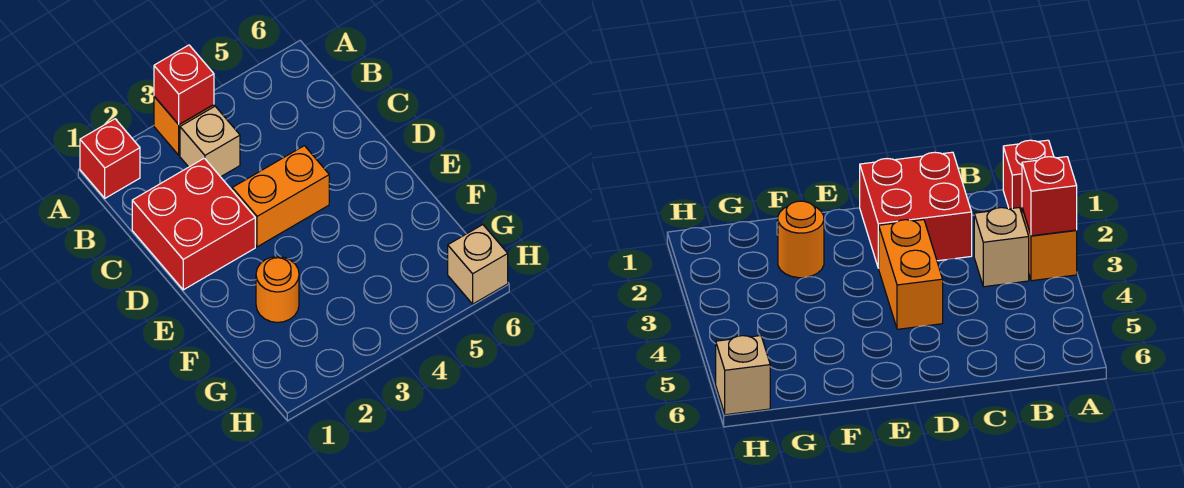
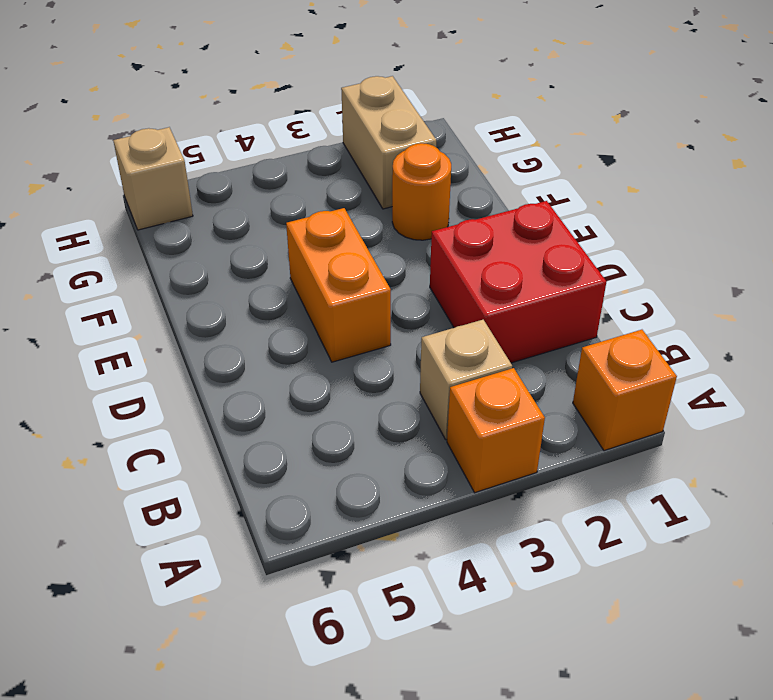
red brick A1 level 1 -> orange brick A1 level 1
red brick A3 level 2 -> none
orange brick D3:D4 level 1 -> orange brick D4:E4 level 1
none -> tan brick G2:H2 level 1

